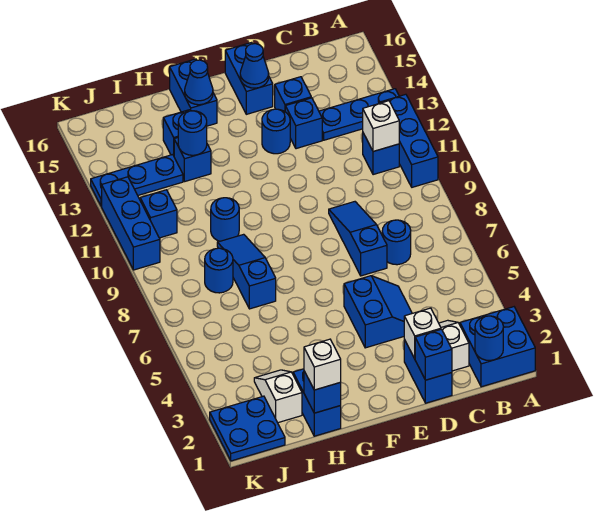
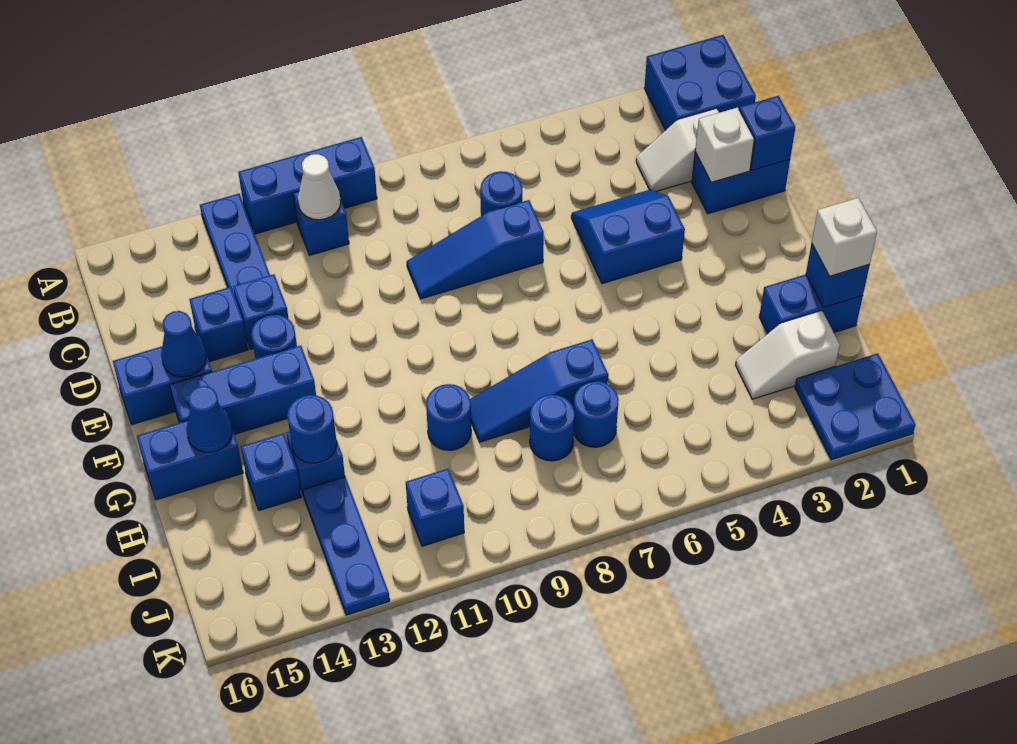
blue round brick B1 level 2 -> blue round brick I7 level 1
white brick B11 level 2 -> white cone B11 level 2
blue brick K10:K12 level 1 -> blue brick F13:F15 level 1

